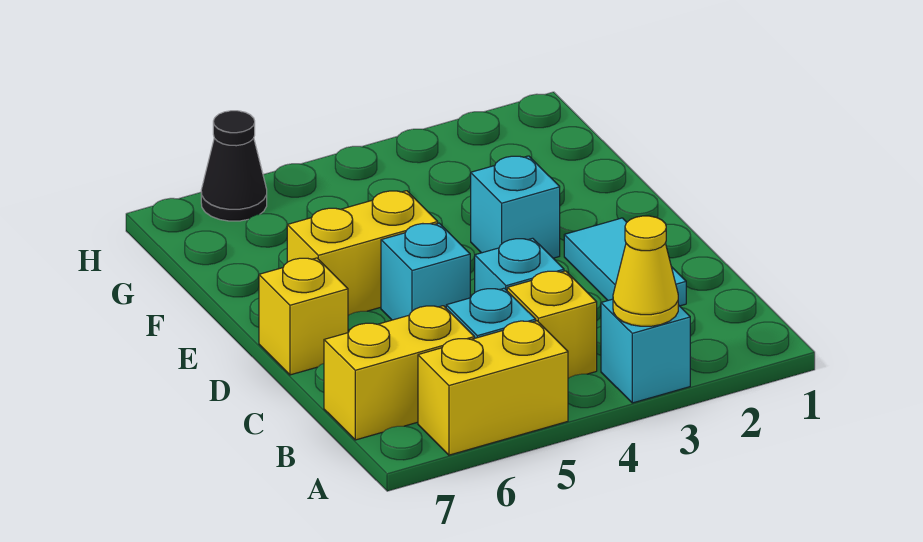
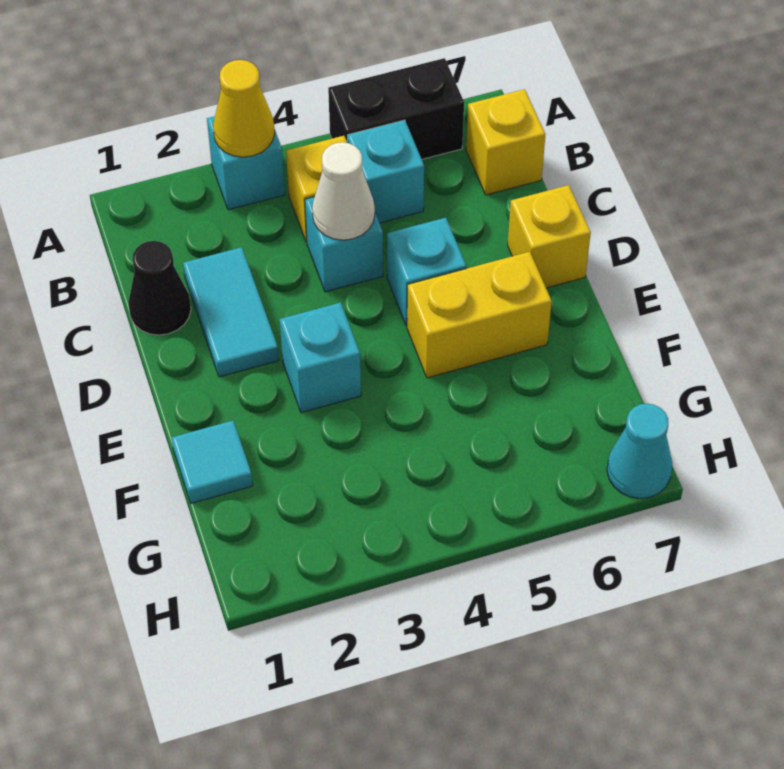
yellow brick A5:A6 level 1 -> black brick A5:A6 level 1
yellow brick B6:B7 level 1 -> yellow brick B7 level 1
none -> white cone C4 level 2
none -> cyan tile F1 level 1
black cone H6 level 1 -> black cone C1 level 1
none -> cyan cone H7 level 1

